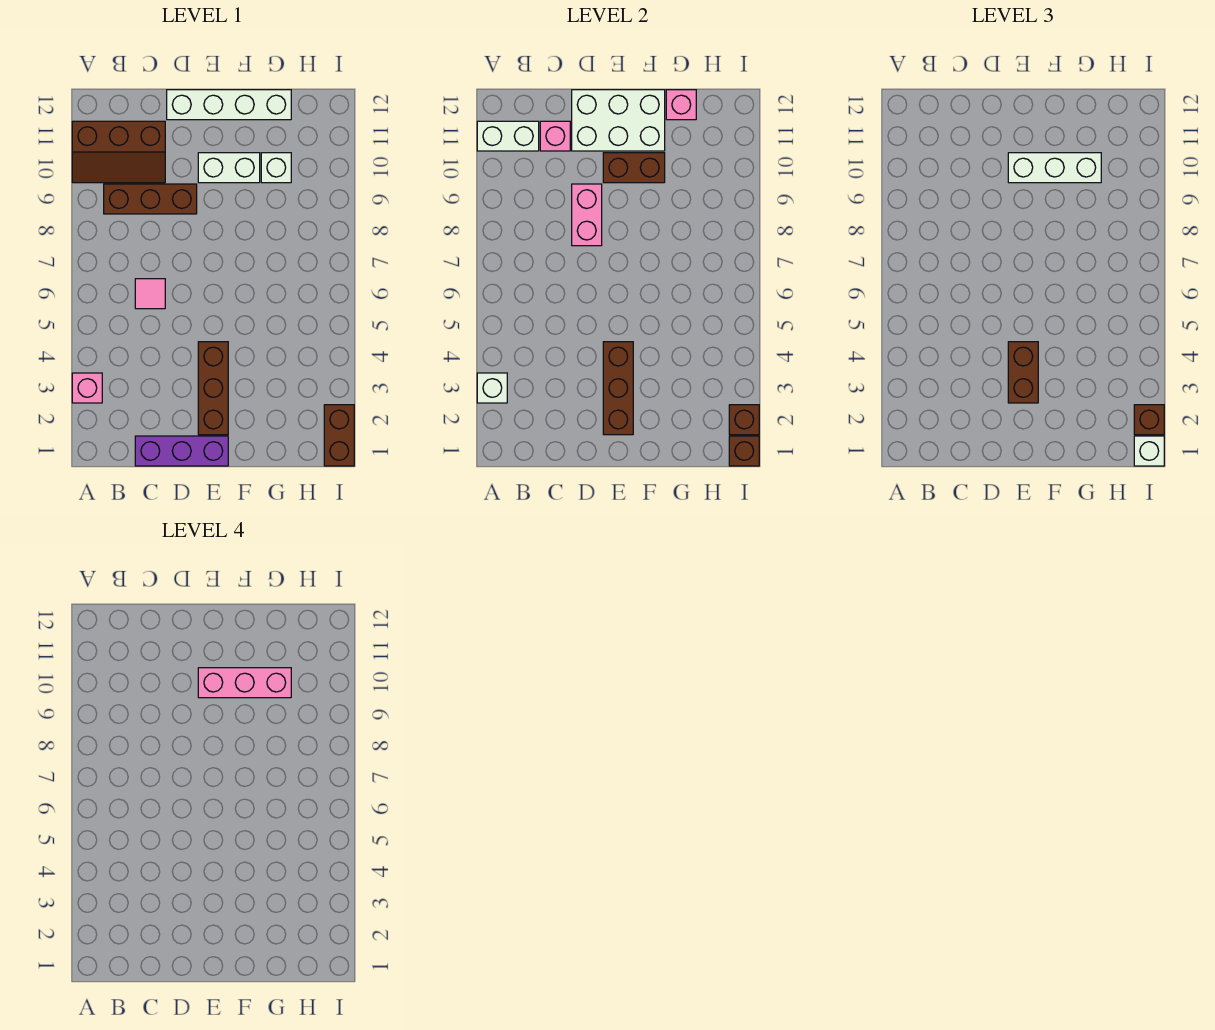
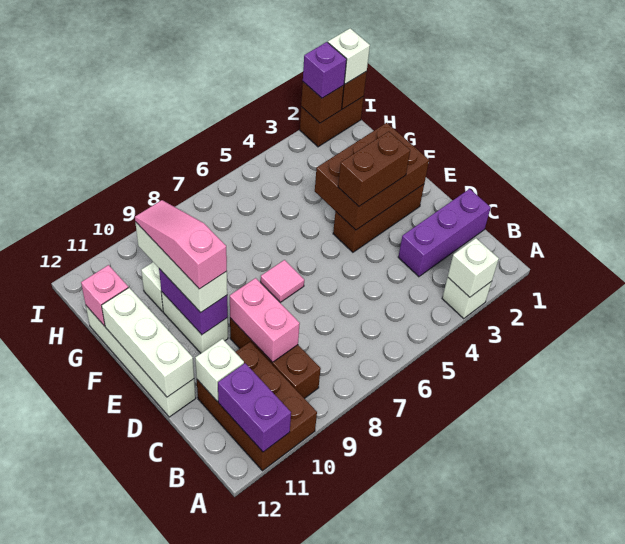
pink brick A3 level 1 -> white brick A3 level 1
brown slope A10:C11 level 1 top 11 -> brown brick A10:C11 level 1
white brick A11:B11 level 2 -> purple brick A11:B11 level 2
purple brick C1:E1 level 1 -> purple brick C1:C3 level 1
pink tile C6 level 1 -> pink tile E7 level 1
pink brick C11 level 2 -> white brick C11 level 2
pink brick D8:D9 level 2 -> pink brick C9:D9 level 2
white brick D11:F12 level 2 -> white brick D12:F12 level 2
brown brick E2:E4 level 2 -> brown brick E2:F4 level 2
brown brick E10:F10 level 2 -> purple brick E10:F10 level 2
pink brick E10:G10 level 4 -> pink slope E10:G10 level 4 top E
brown brick I2 level 3 -> purple brick I2 level 3

